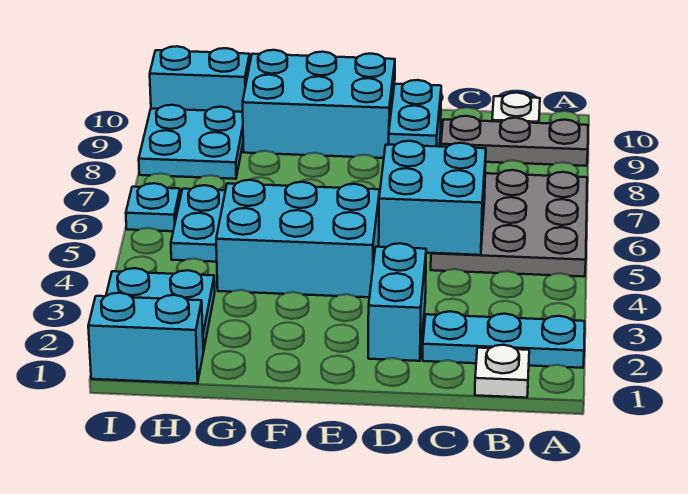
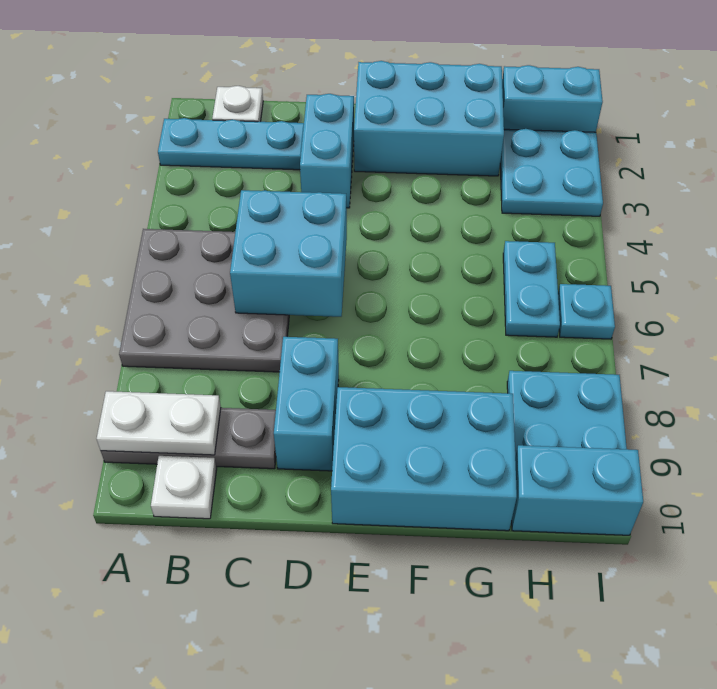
none -> white plate A9:B9 level 2
cyan brick E4:G5 level 1 -> cyan brick E1:G2 level 1

